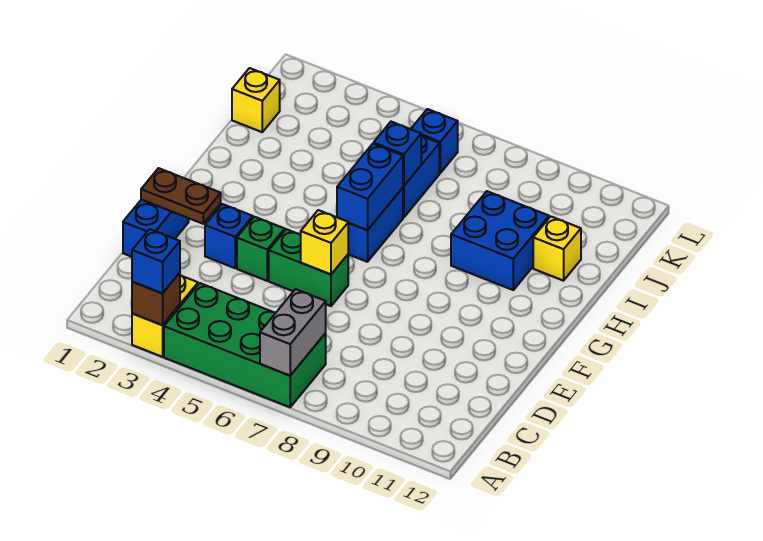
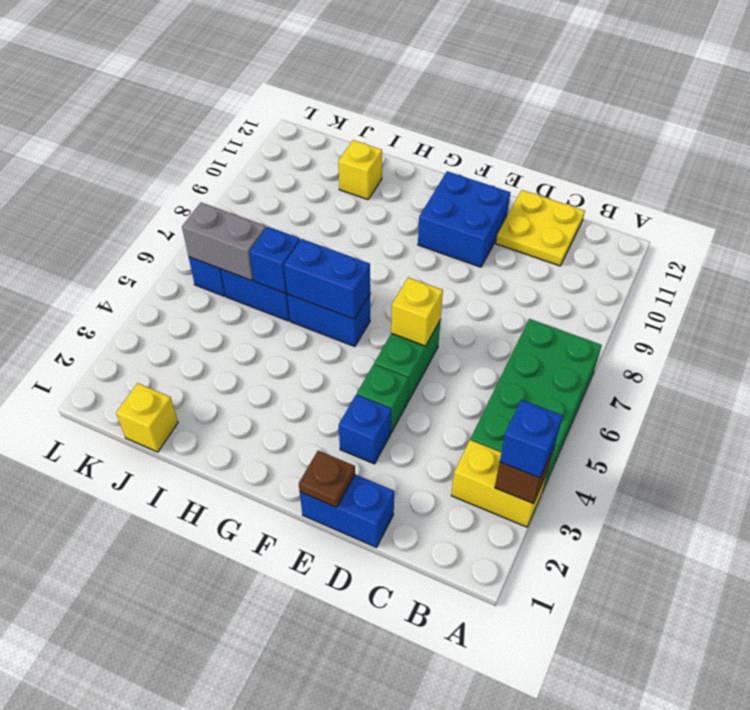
grey brick A7:B7 level 2 -> grey brick J6:K6 level 2
none -> yellow plate C11:D12 level 1
brown plate E1:E2 level 2 -> brown plate E1 level 2
blue brick H9:I10 level 1 -> blue brick E10:F11 level 1

